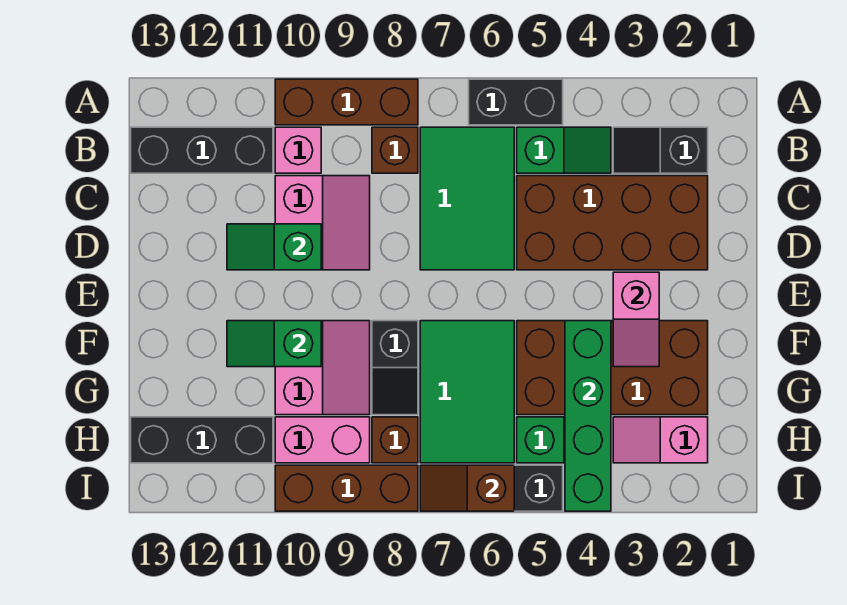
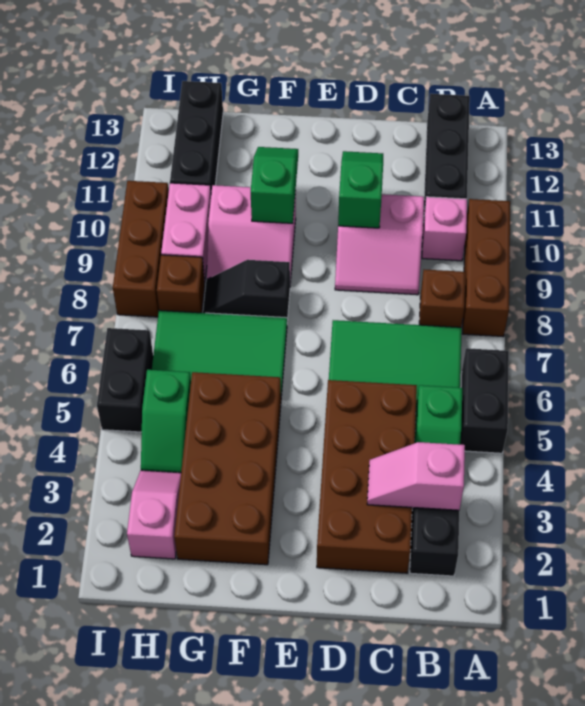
pink slope E3:F3 level 2 top E -> pink slope B3:C3 level 2 top B
green brick F4:I4 level 2 -> none
brown slope I6:I7 level 2 top 6 -> none

